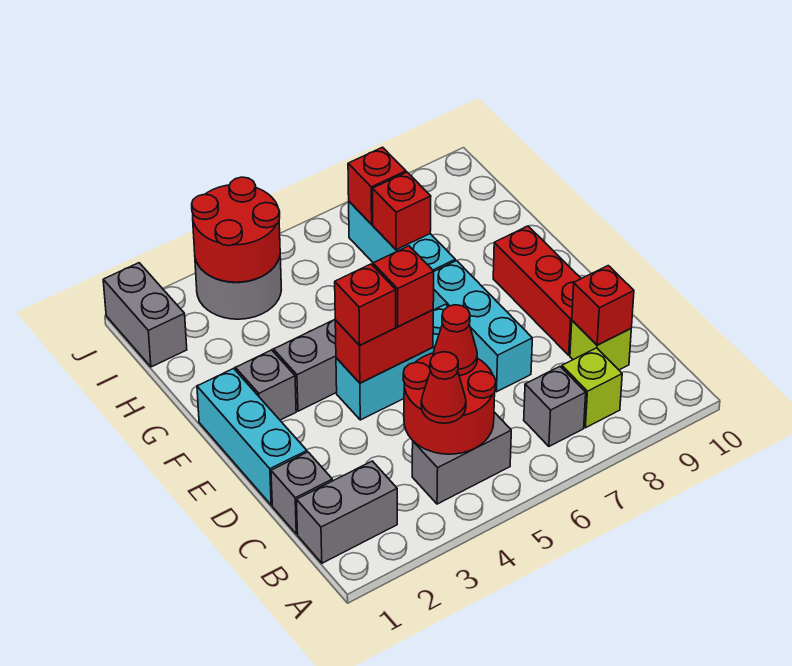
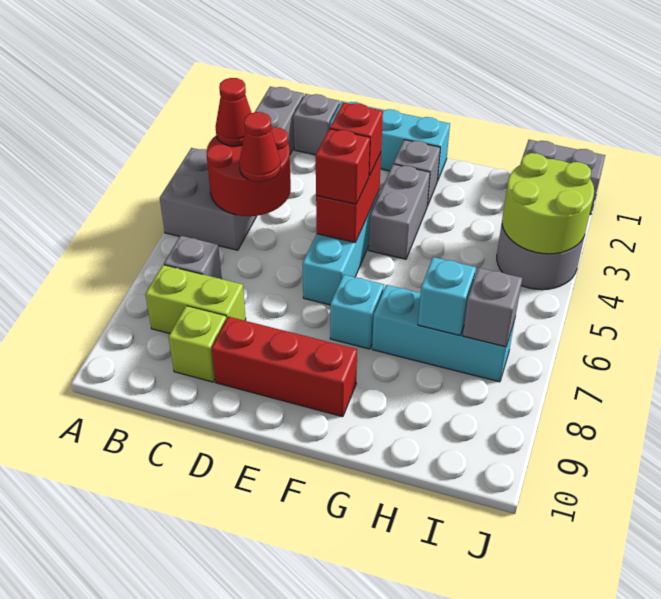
grey brick B4:B5 level 1 -> grey brick A4:B5 level 1
lime brick B8 level 1 -> lime brick B8:C8 level 1
red brick C9 level 2 -> none
cyan brick D7:F7 level 1 -> cyan brick F7 level 1
red brick H7 level 2 -> cyan brick H7 level 2
red round brick I3:J4 level 2 -> lime round brick I3:J4 level 2
red brick I7 level 2 -> grey brick I7 level 2

